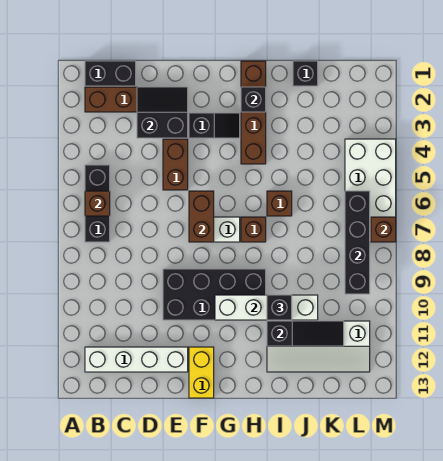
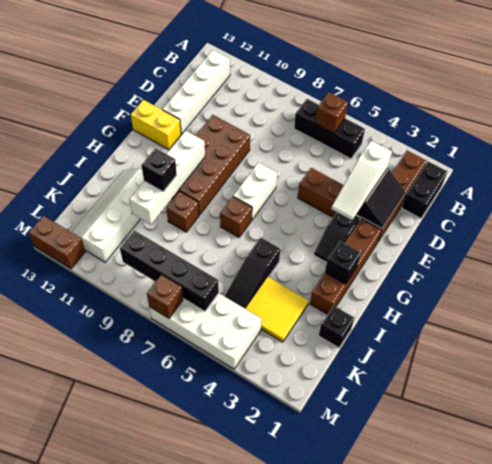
none -> white slope D3:F3 level 3 top D
black brick E9:H10 level 1 -> brown brick E9:H10 level 1
brown brick F6:F7 level 2 -> brown brick M12:M13 level 1
brown brick H1:H4 level 1 -> brown brick F2:I2 level 1
brown brick I6 level 1 -> brown brick I9 level 1
black slope I11:K11 level 2 top I -> black slope I5:K5 level 1 top I
none -> yellow tile J3:K4 level 1

